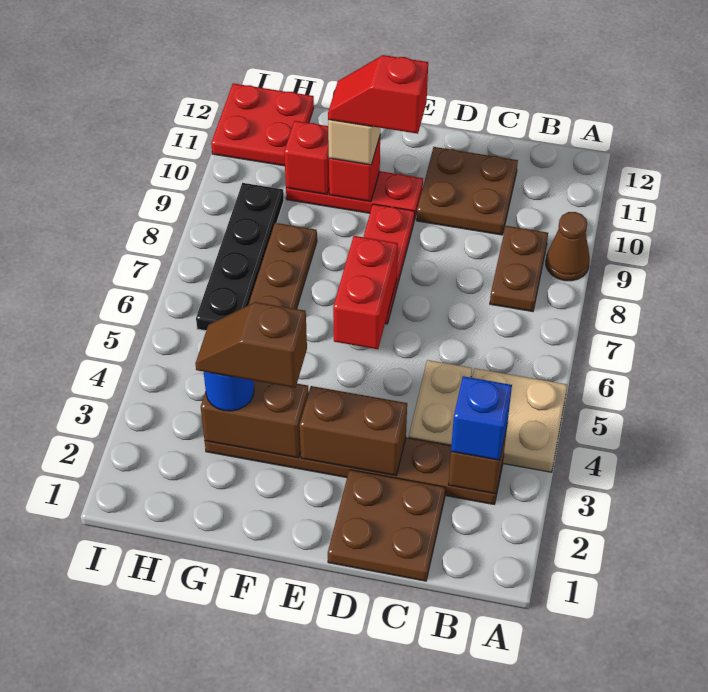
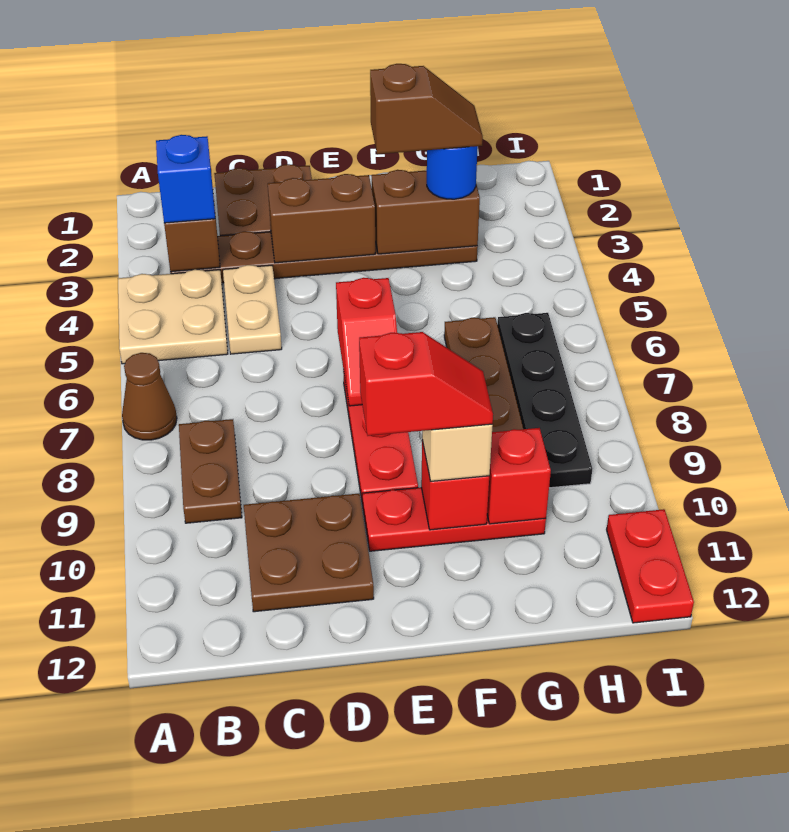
brown cone A9 level 1 -> brown cone A7 level 1
red brick E6:E7 level 2 -> red slope E6:E7 level 2 top 6
red plate H11:I12 level 1 -> red plate I11:I12 level 1

